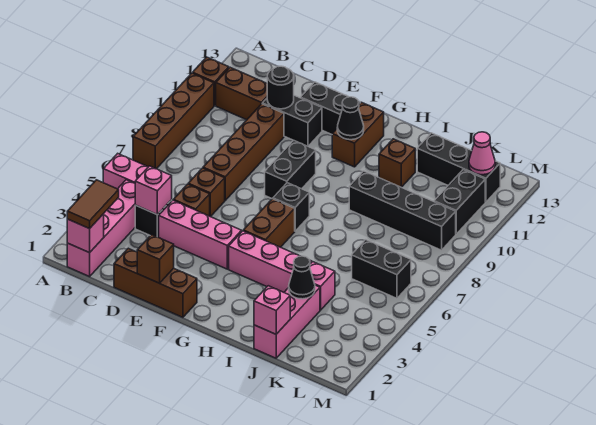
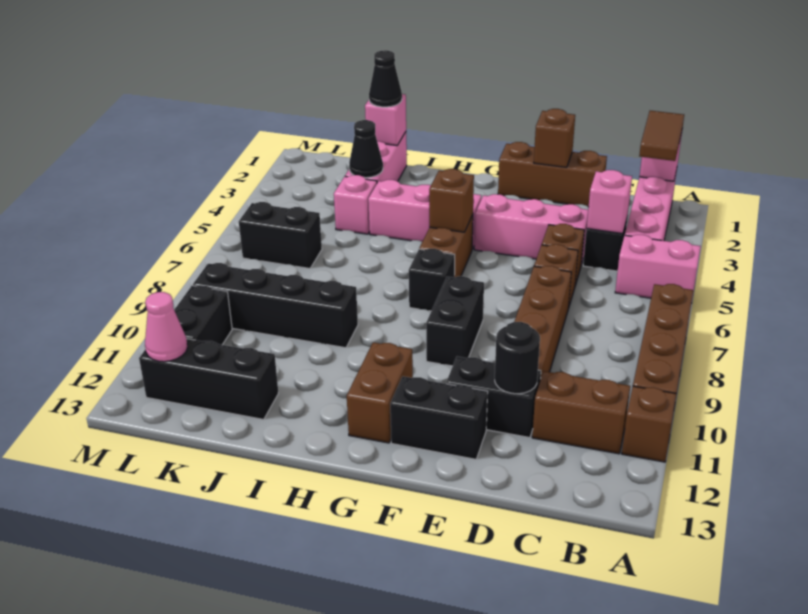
black cone G11 level 2 -> black cone J1 level 3
brown brick I11 level 1 -> brown brick G5 level 2

